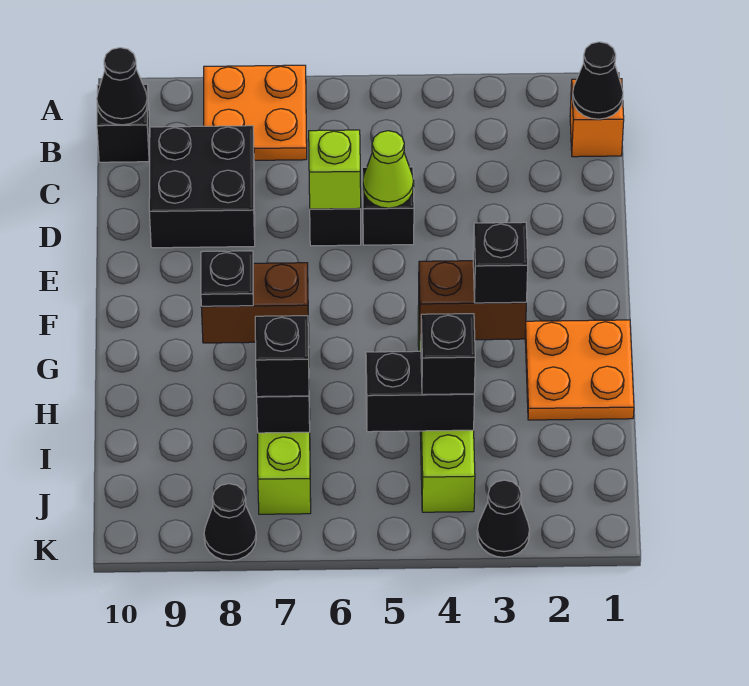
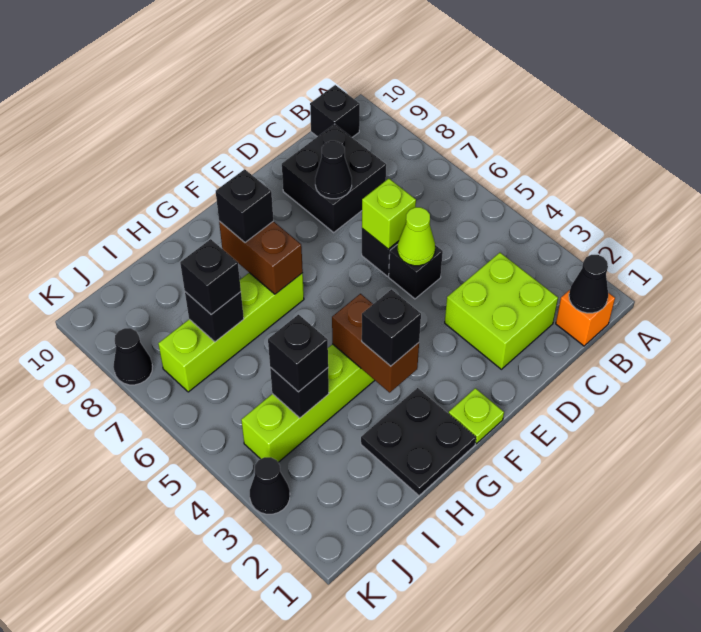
orange plate A7:B8 level 1 -> none
black cone B10 level 2 -> black cone D8 level 2
none -> lime brick C2:D3 level 1
none -> lime plate F1 level 1
orange plate G1:H2 level 1 -> black plate G1:H2 level 1
black plate G8 level 3 -> black brick G8 level 3
black brick I4:I5 level 2 -> black brick I4 level 2

